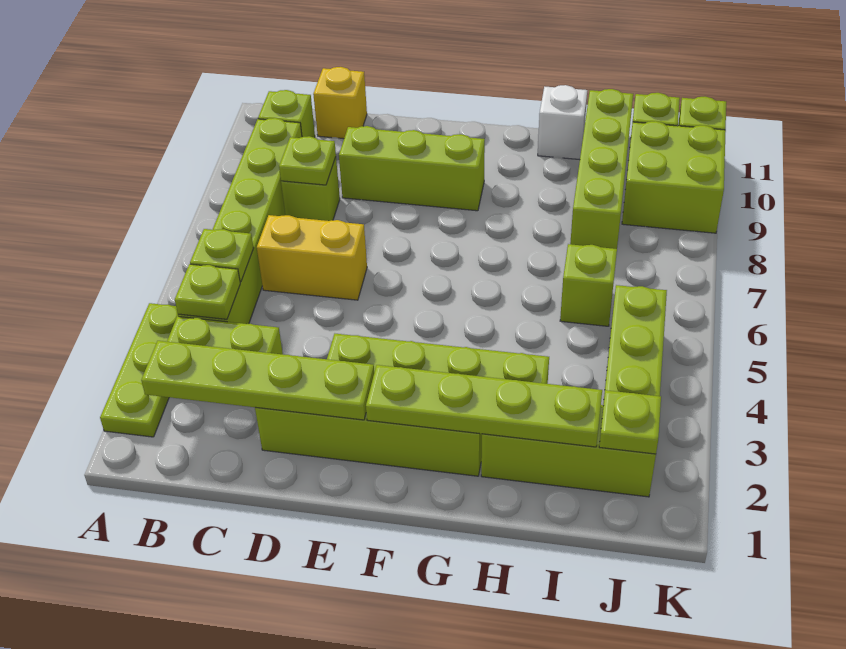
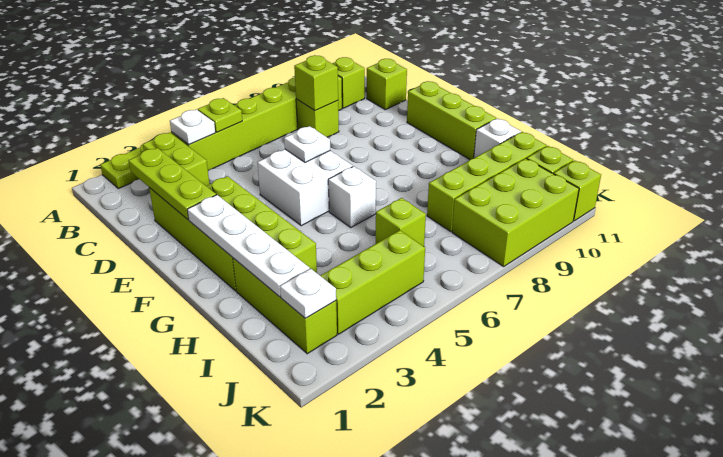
lime plate B2:E2 level 2 -> lime plate C2:E2 level 2
lime plate B4 level 2 -> white plate B4 level 2
yellow brick C6:D6 level 1 -> none
lime plate C8 level 2 -> lime brick C8 level 2
yellow brick C11 level 1 -> lime brick C11 level 1
lime brick D9:F9 level 1 -> lime brick E11:G11 level 1
none -> white brick E5:F6 level 1
none -> white plate E6 level 2
lime plate F2:I2 level 2 -> white plate F2:I2 level 2
none -> white brick G6 level 1
lime plate J2 level 2 -> white plate J2 level 2
lime brick J9:K10 level 1 -> lime brick J8:K10 level 1

